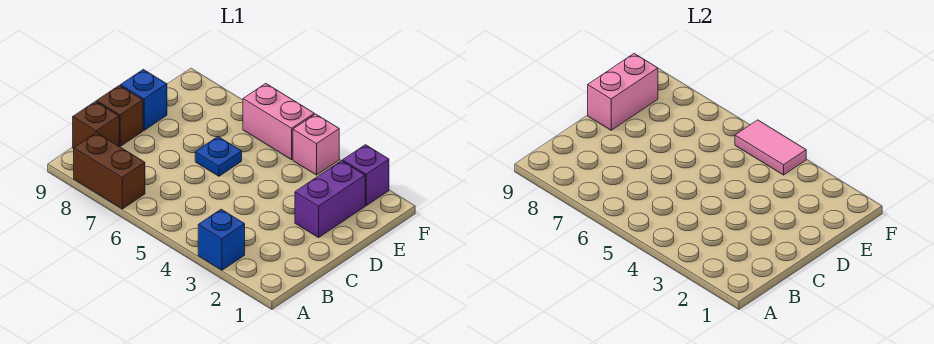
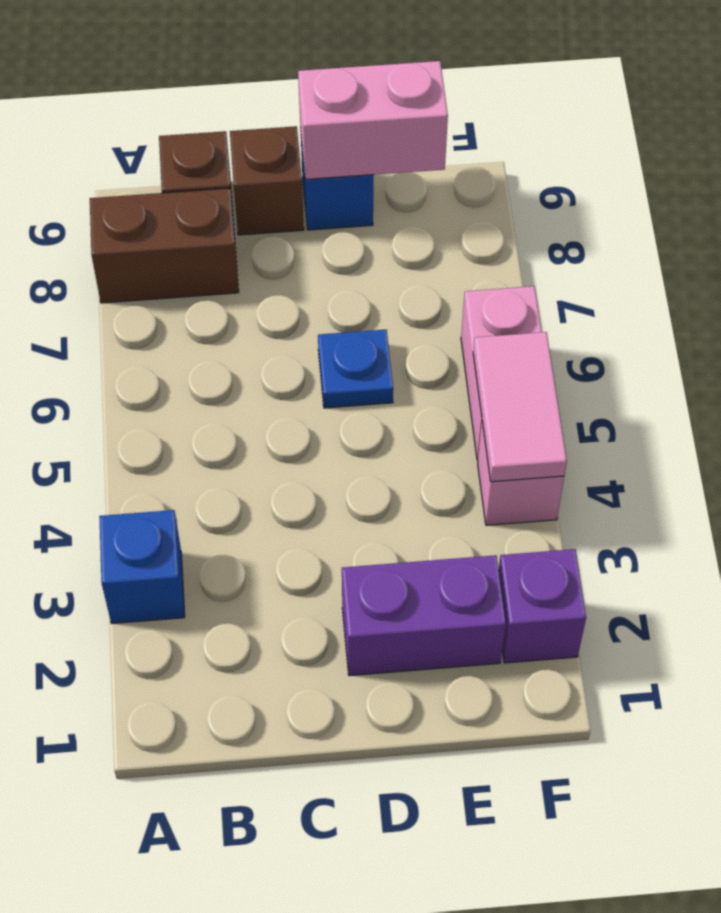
brown brick A7:A8 level 1 -> brown brick A8:B8 level 1

